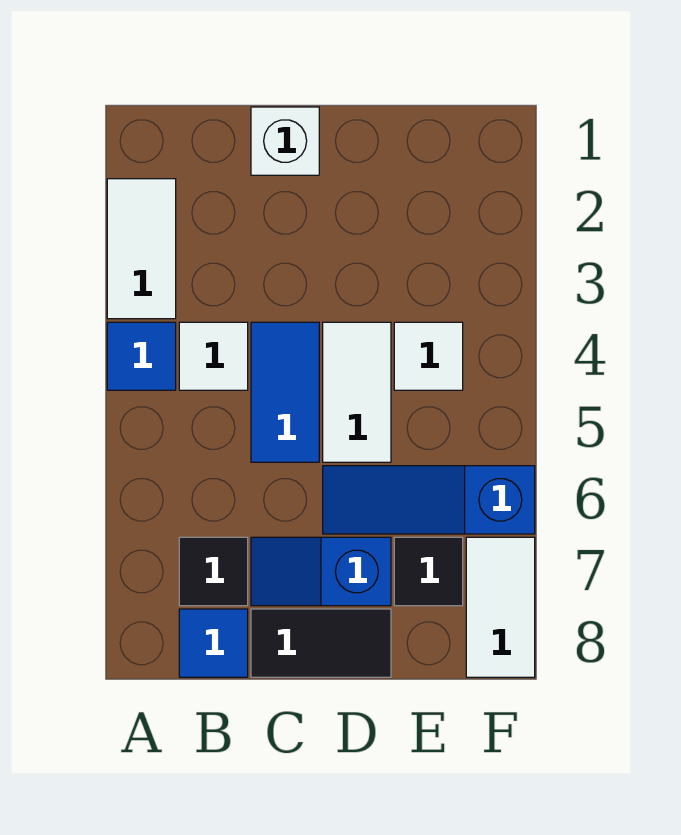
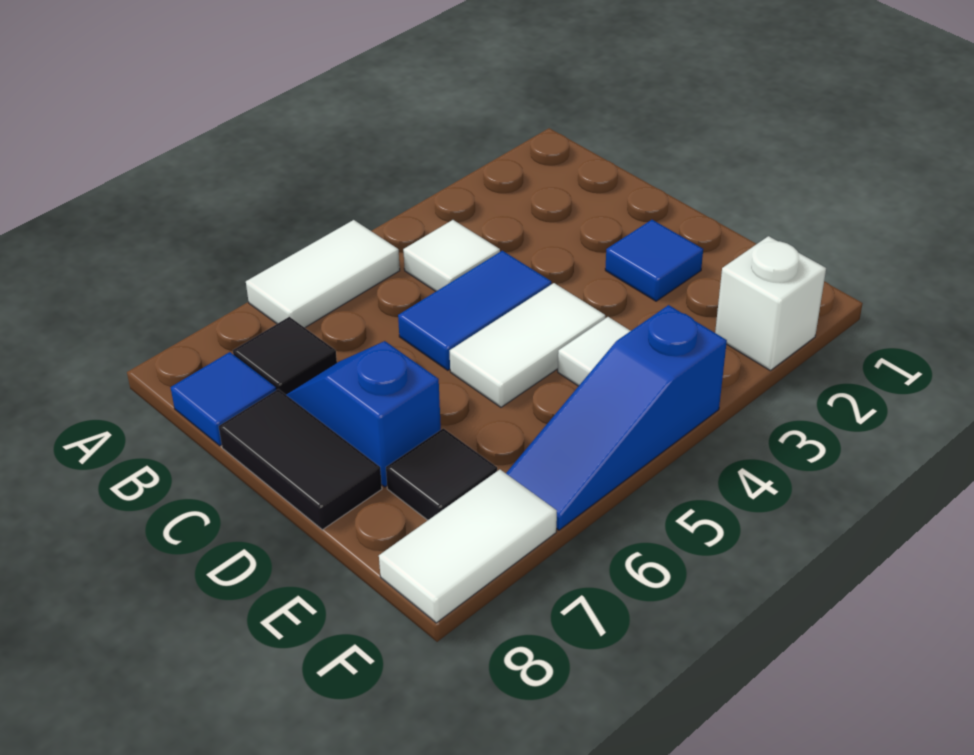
white tile A2:A3 level 1 -> white tile A5:A6 level 1
blue tile A4 level 1 -> blue tile D2 level 1
white brick C1 level 1 -> white brick F2 level 1
blue slope D6:F6 level 1 top F -> blue slope F4:F6 level 1 top 4

